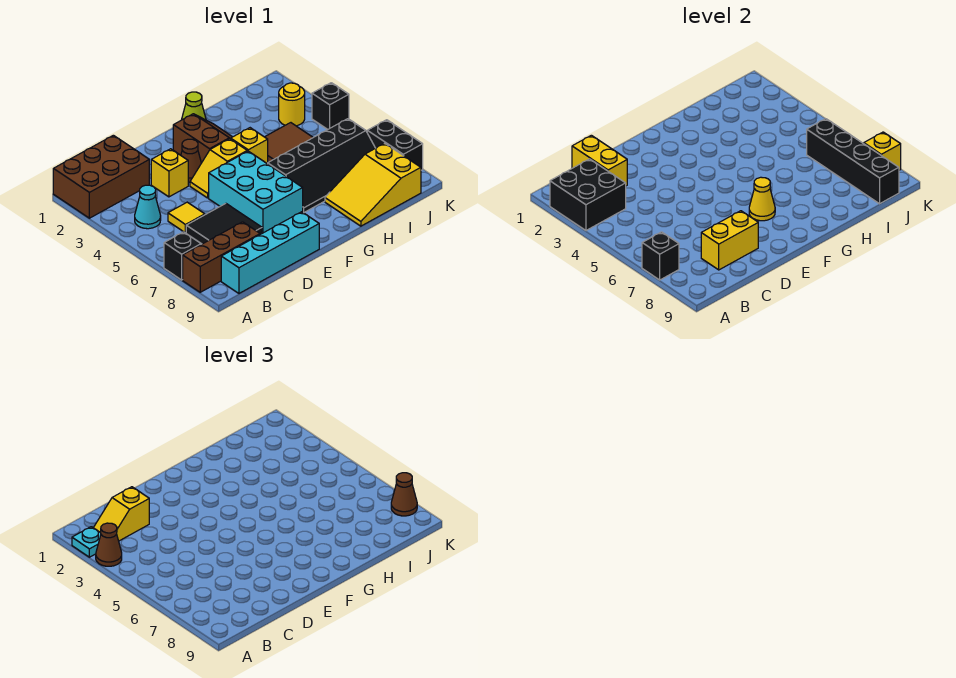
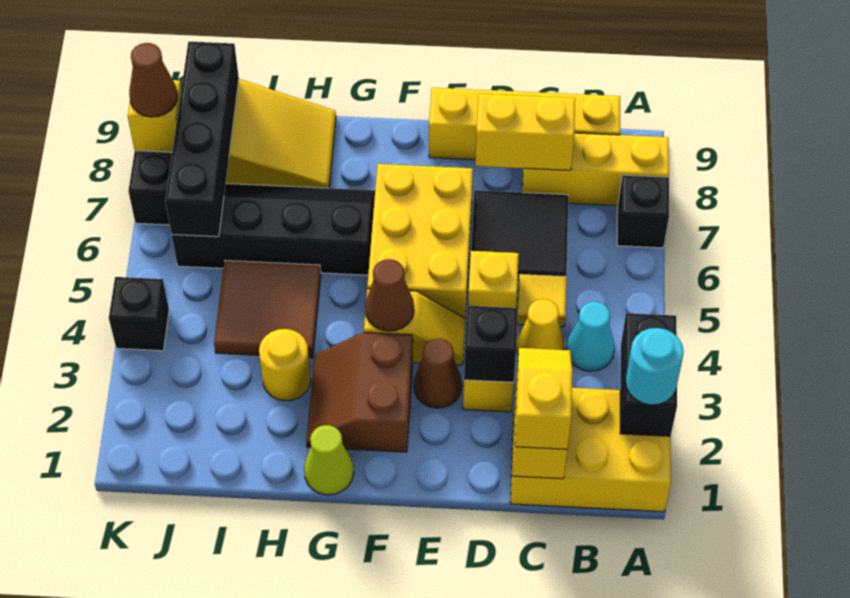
brown brick A1:C2 level 1 -> yellow brick A1:C2 level 1
black brick A2:B3 level 2 -> black brick A2:A3 level 2
cyan plate A2 level 3 -> cyan round brick A2 level 3
brown cone A3 level 3 -> brown cone F4 level 2
black brick A7 level 2 -> black brick D3 level 2
brown brick A8:C8 level 1 -> yellow brick A8:C8 level 1
yellow slope B2:C2 level 3 top C -> yellow slope C1:C2 level 3 top 1
cyan brick B9:E9 level 1 -> yellow brick B9:E9 level 1
cyan brick E5:F7 level 1 -> yellow brick E5:F7 level 1
yellow cone F7 level 2 -> yellow cone C4 level 1
yellow brick G4 level 1 -> yellow brick D5 level 1
yellow round brick J3 level 1 -> yellow round brick H3 level 1

